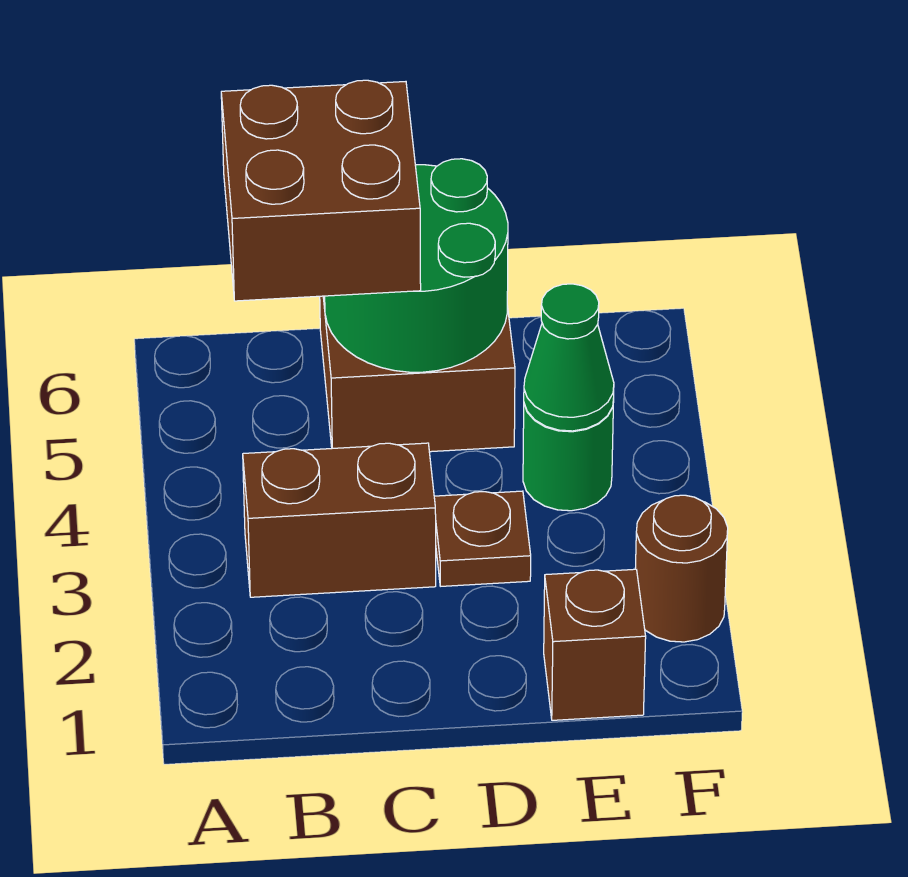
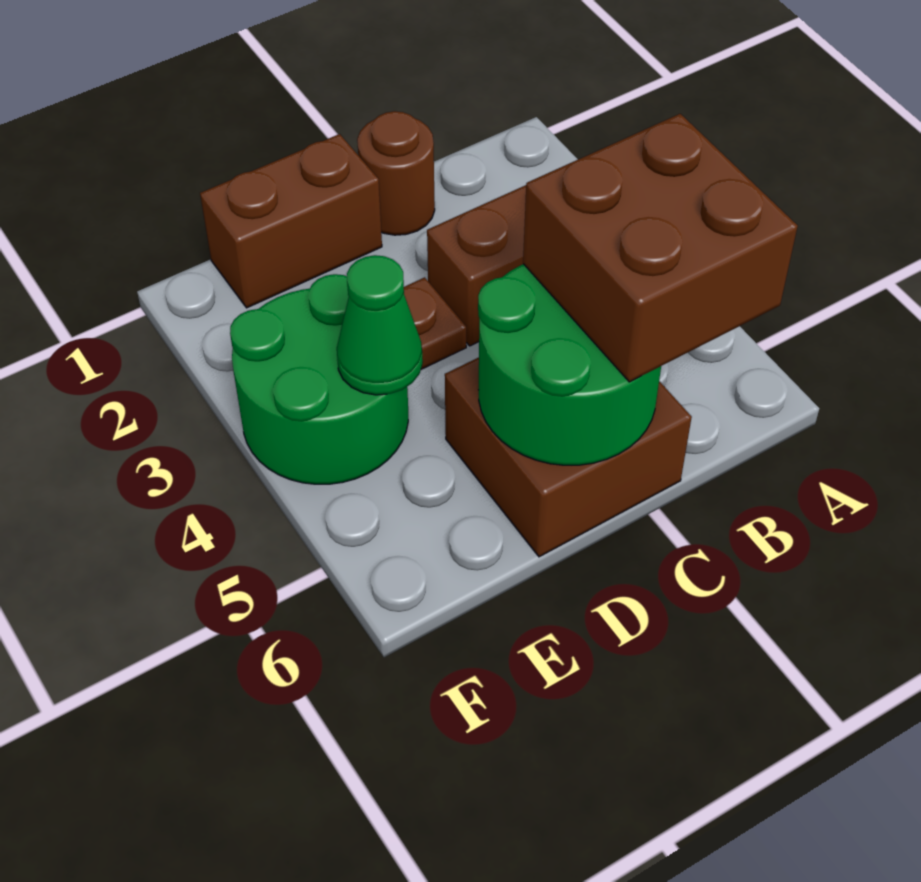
brown brick E1 level 1 -> brown brick D1:E1 level 1
green round brick E4 level 1 -> green round brick E3:F4 level 1
brown round brick F2 level 1 -> brown round brick C1 level 1

